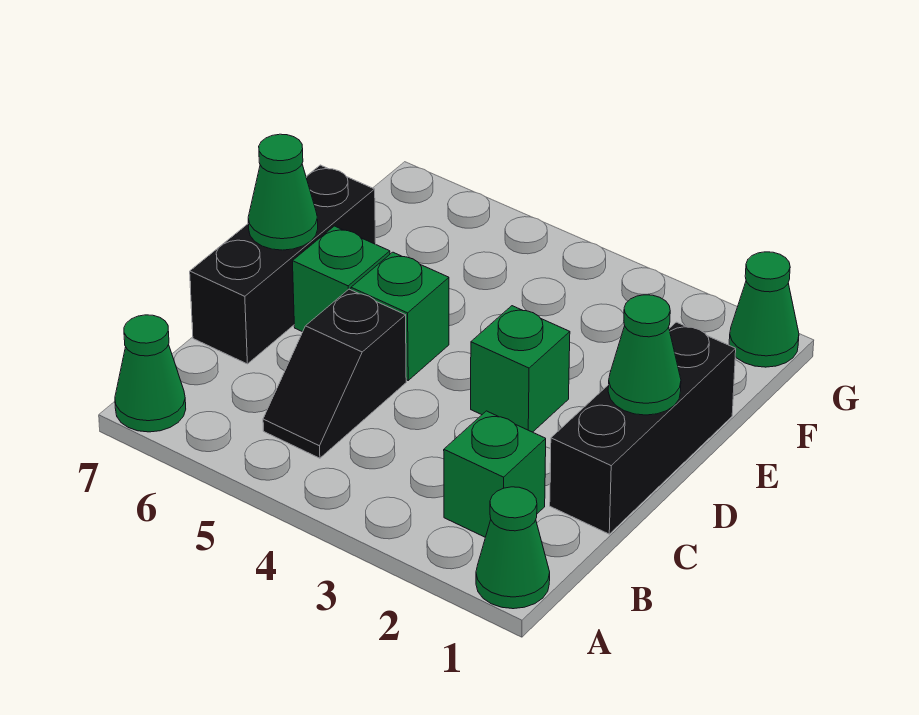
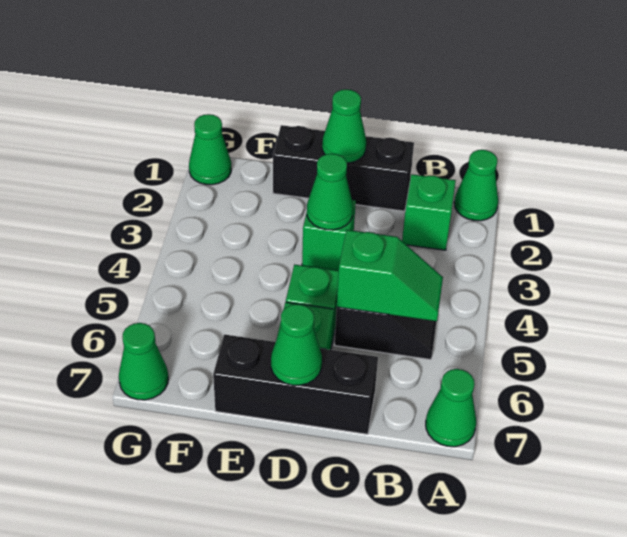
none -> green slope B5:C5 level 2 top C
none -> green cone D3 level 2
none -> green cone G7 level 1

